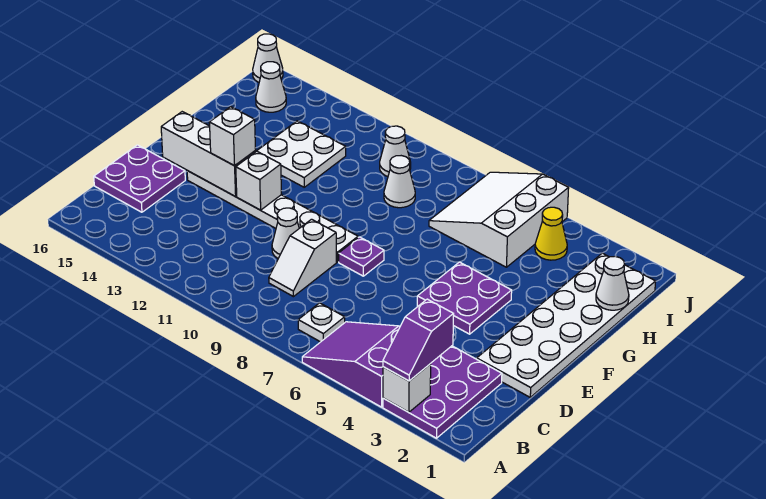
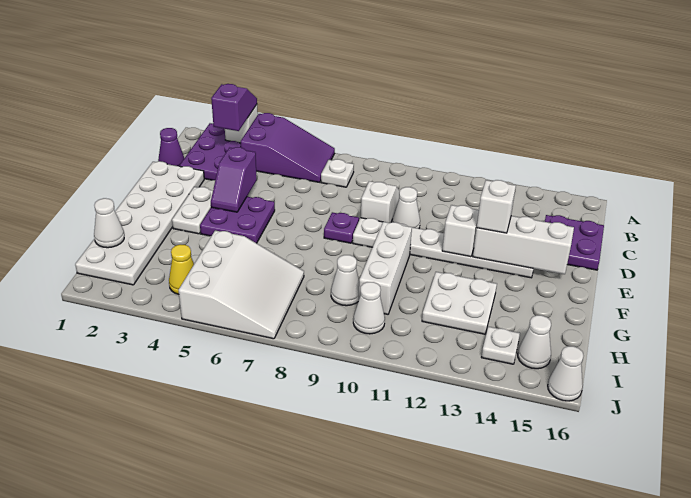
none -> purple cone C1 level 1
none -> purple slope D4:E4 level 2 top D
none -> white plate E3:F3 level 1
none -> white brick F10:H10 level 1
none -> white plate I14 level 1

